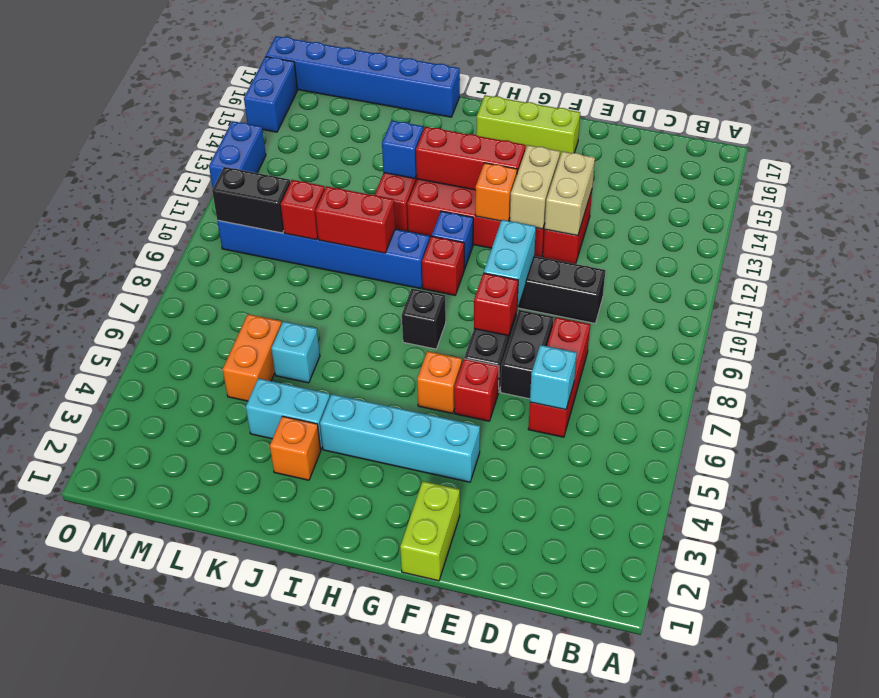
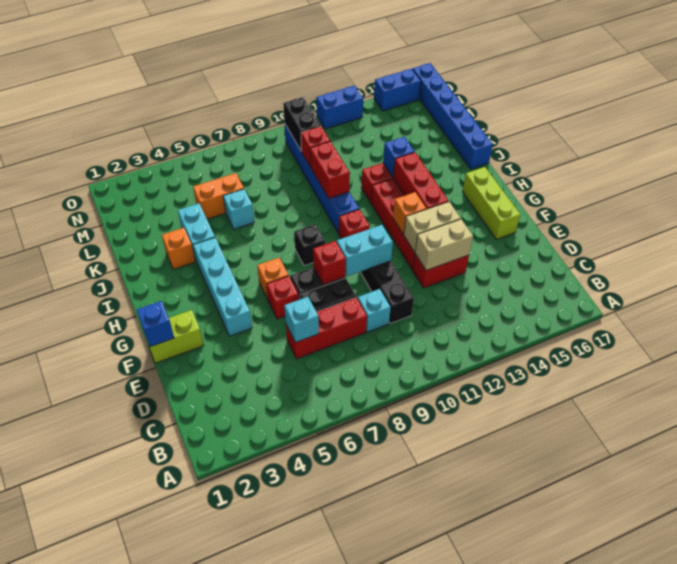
none -> cyan brick D9 level 1
blue brick H11 level 1 -> blue brick F1 level 2

